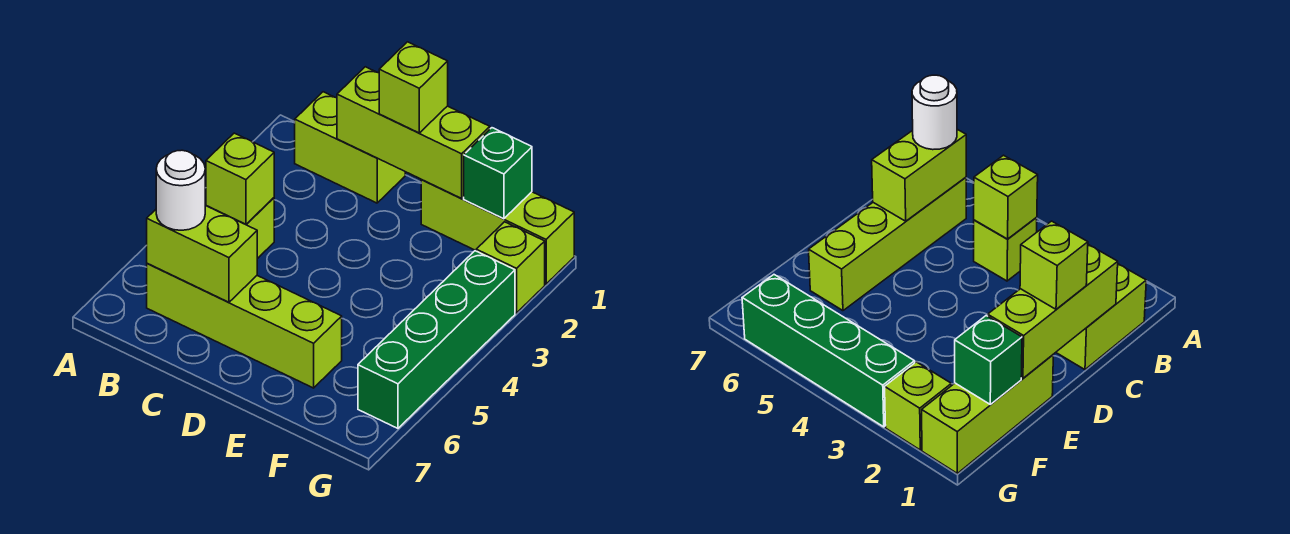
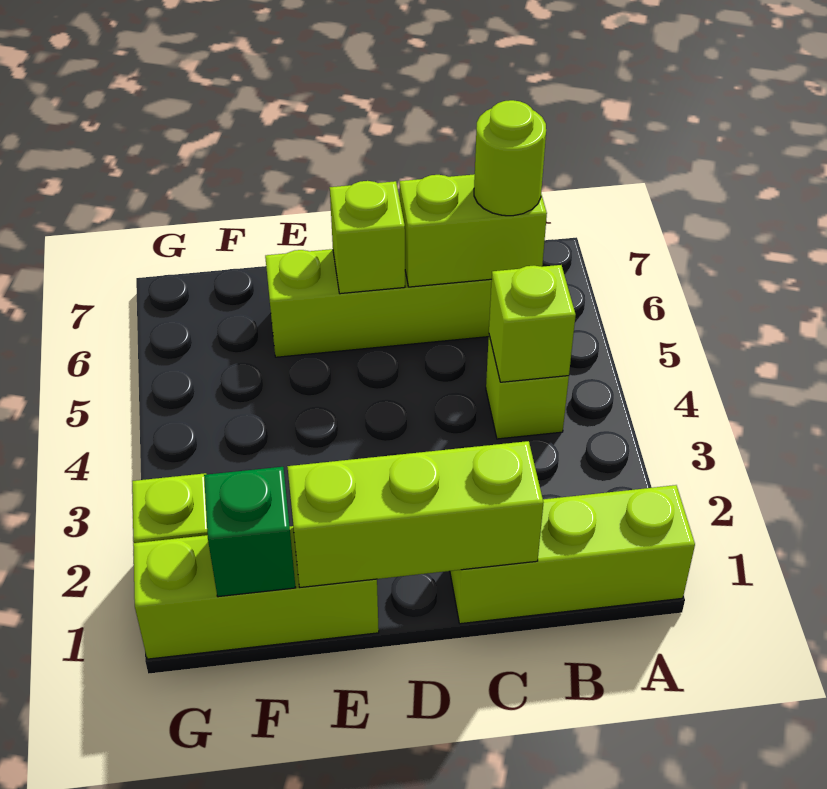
lime brick B1:C1 level 1 -> lime brick A1:C1 level 1
white round brick B6 level 3 -> lime round brick B6 level 3
lime brick D1 level 3 -> lime brick D6 level 2
green brick G3:G6 level 1 -> none

